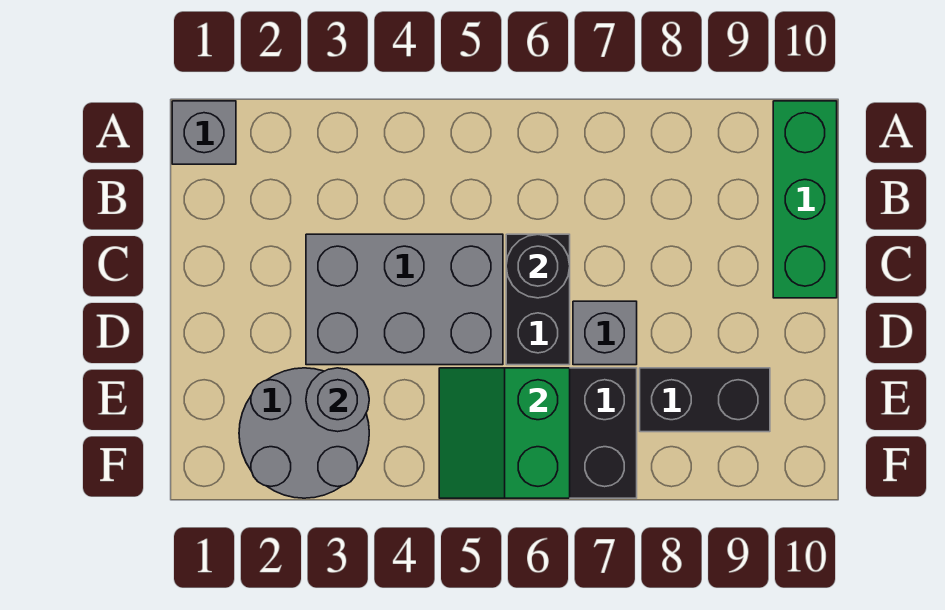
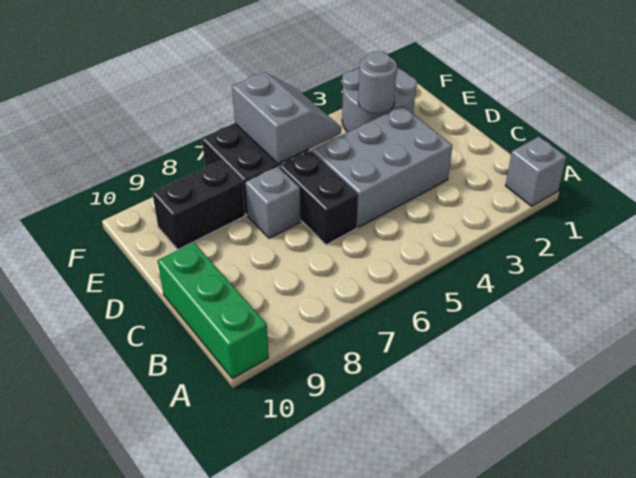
black round brick C6 level 2 -> none
green slope E5:F6 level 2 top 6 -> grey slope E5:F6 level 2 top 6

